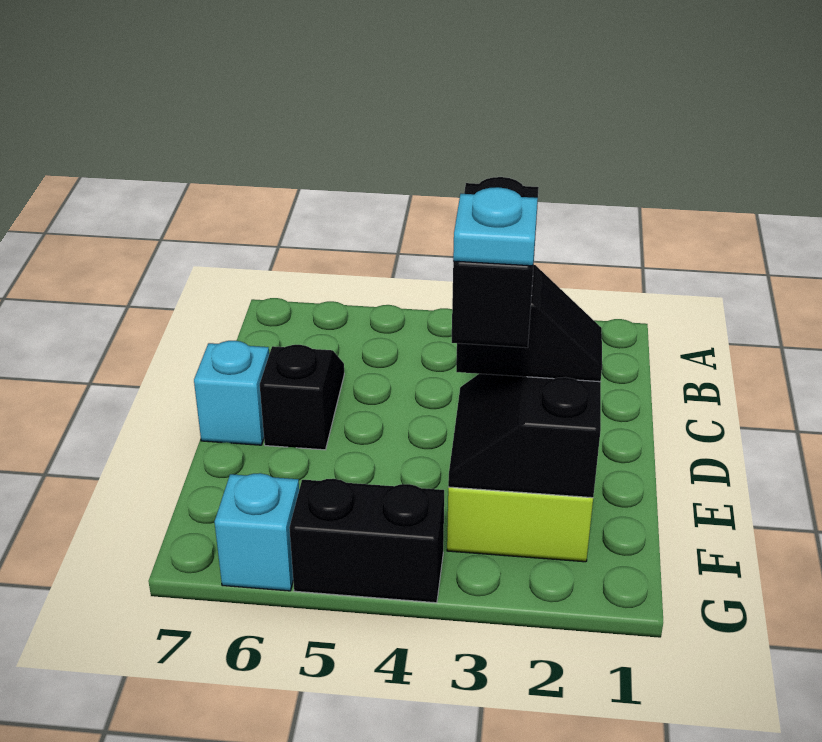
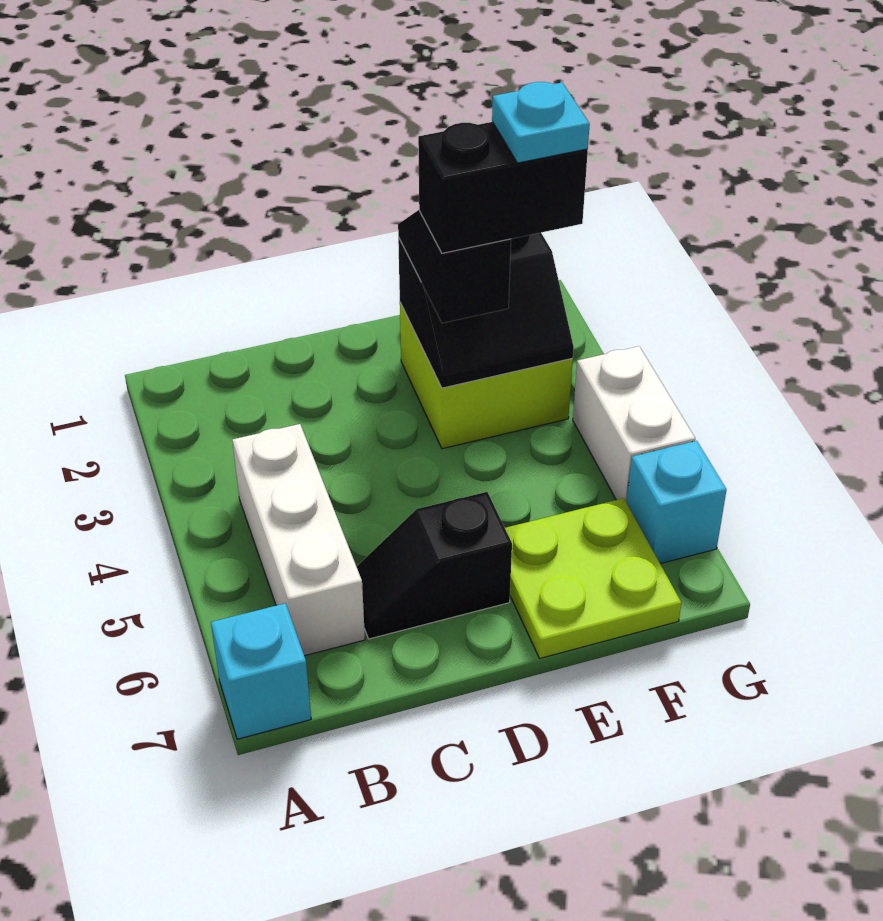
none -> white brick B4:B6 level 1
cyan brick D7 level 1 -> cyan brick A7 level 1
none -> lime plate E6:F7 level 1
black brick G4:G5 level 1 -> white brick G4:G5 level 1

